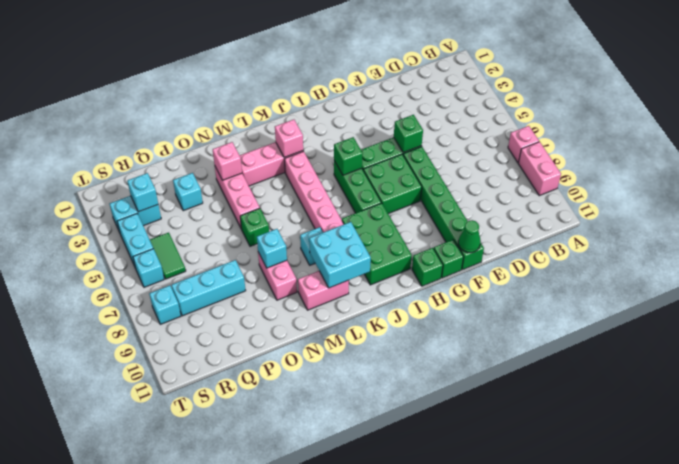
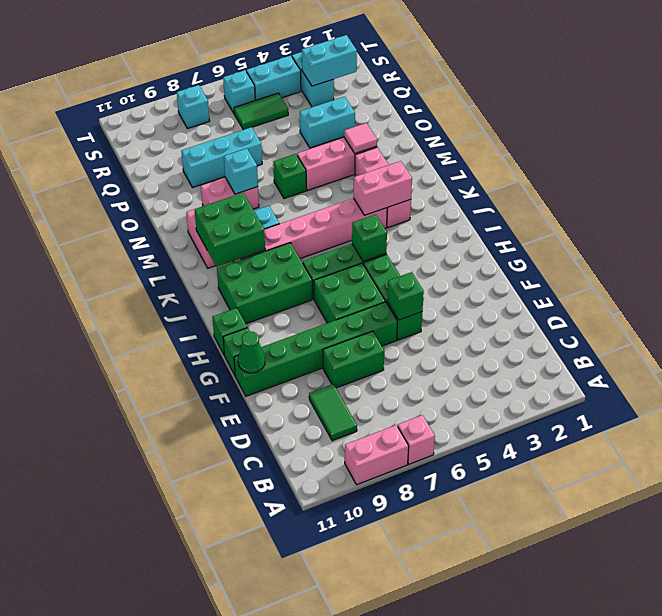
none -> green tile C9:D9 level 1
none -> green brick E7:E8 level 1
pink brick K3 level 2 -> pink brick K3:K4 level 2
cyan brick K9:L10 level 2 -> green brick K9:L10 level 2
pink brick N3 level 2 -> pink tile N3 level 2
cyan brick P3 level 1 -> cyan brick P3:P4 level 1
cyan brick P8:R8 level 1 -> cyan brick P7:P9 level 1
cyan brick R3 level 2 -> cyan brick R2:R3 level 2

